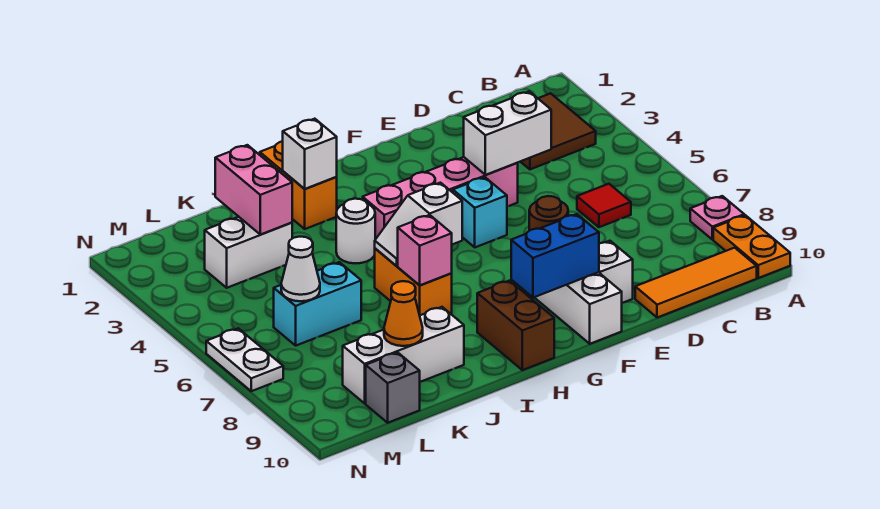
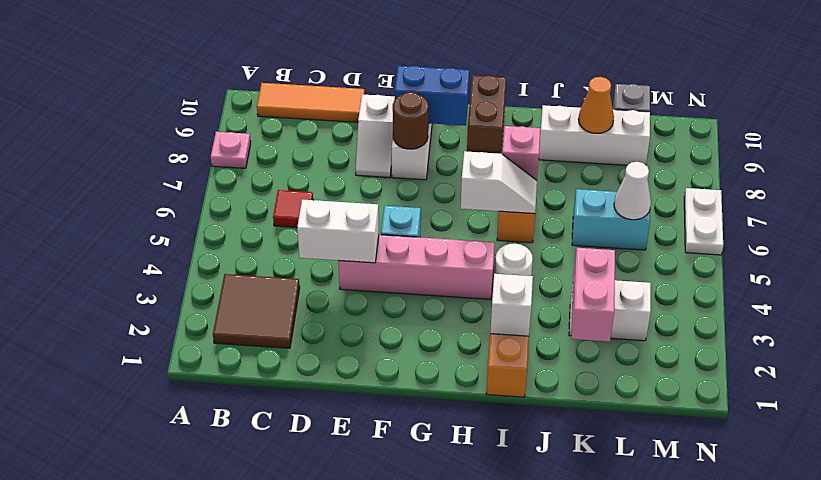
orange plate A9:A10 level 1 -> none

